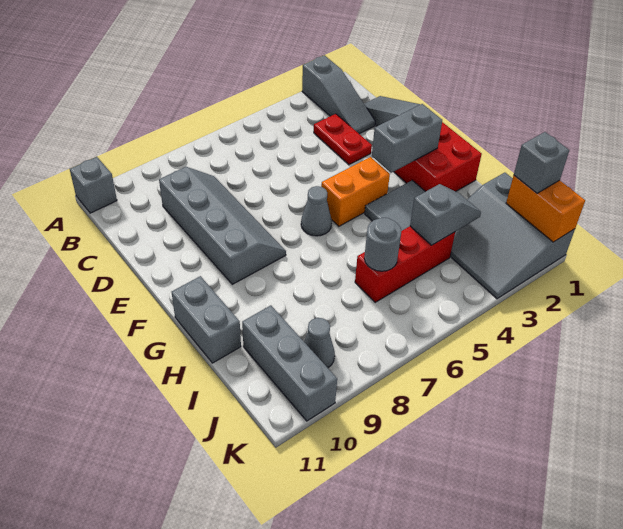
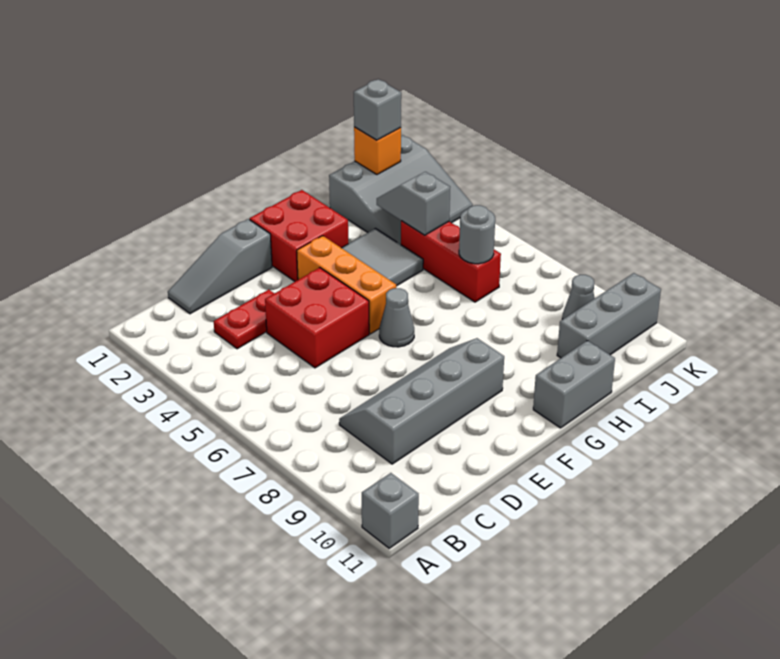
grey slope A2:C2 level 1 top A -> none
none -> red brick D4:E5 level 1
grey brick F2:F3 level 2 -> none
orange brick F4:F5 level 1 -> orange brick F3:F5 level 1
orange brick J1:K1 level 2 -> orange brick J1 level 2

